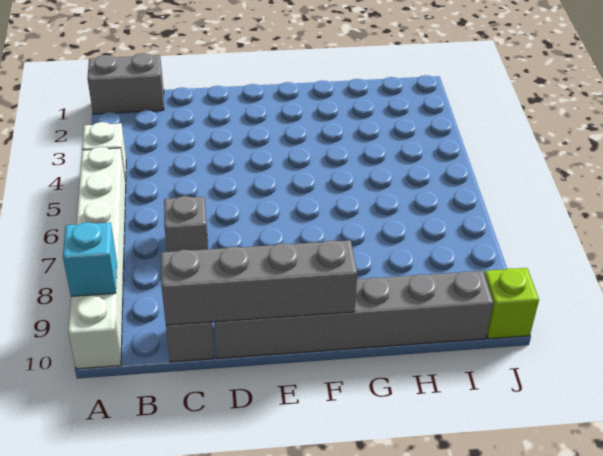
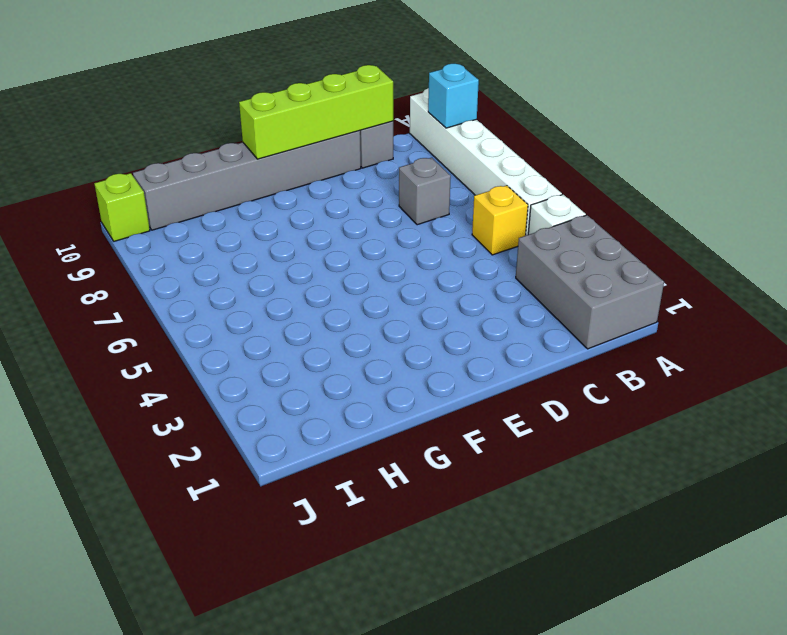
grey brick A1:B1 level 1 -> grey brick A1:B3 level 1
none -> yellow brick B5 level 1
grey brick C10:F10 level 2 -> lime brick C10:F10 level 2

